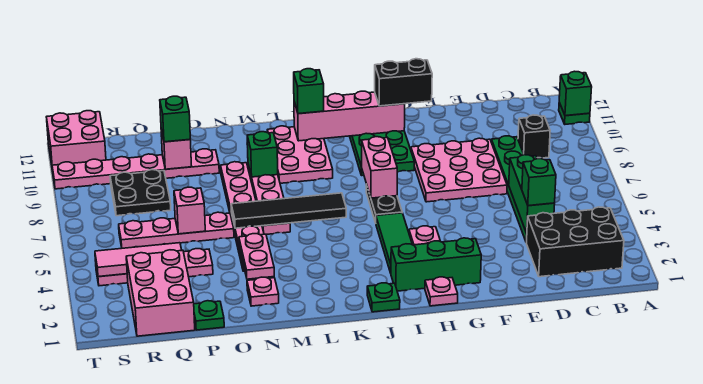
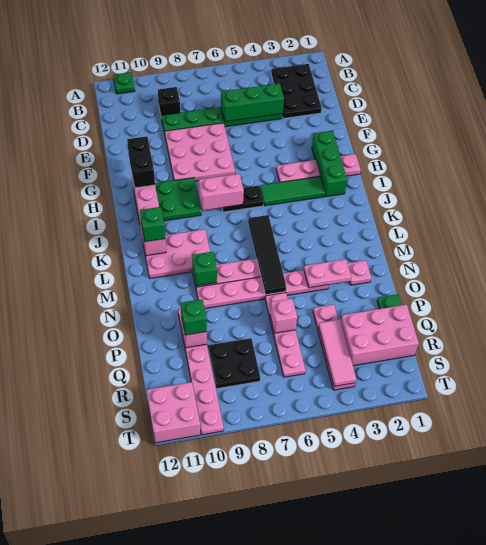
green brick A11 level 2 -> none
black brick B2:D3 level 1 -> black plate B2:D3 level 1
green brick D4 level 3 -> none
green plate J1 level 1 -> none

